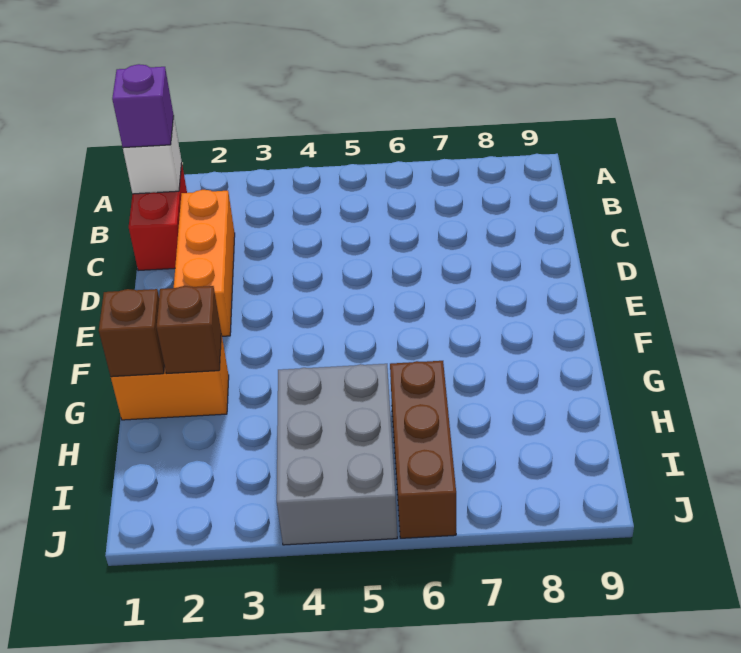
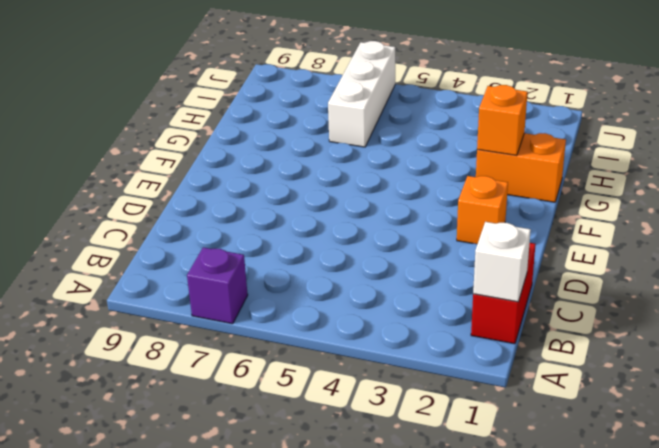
purple brick B1 level 3 -> purple brick A7 level 1
orange brick C2:E2 level 1 -> orange brick E2 level 1
brown brick G1 level 2 -> none
brown brick G2 level 2 -> orange brick G2 level 2
grey brick H4:J5 level 1 -> none
brown brick H6:J6 level 1 -> white brick H6:J6 level 1

